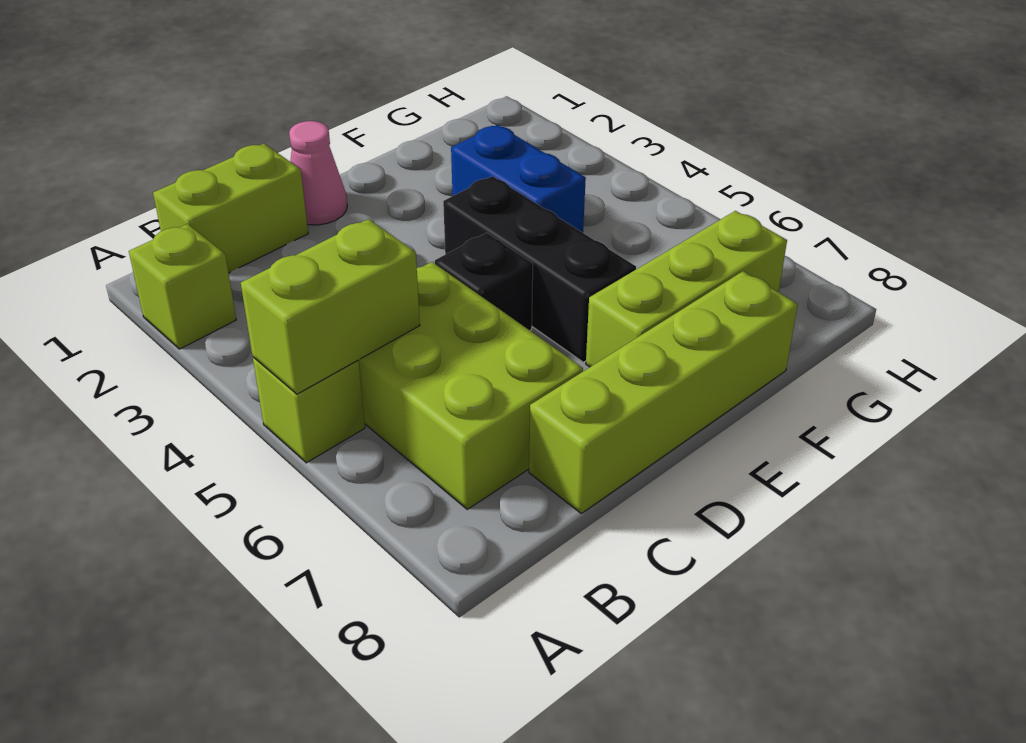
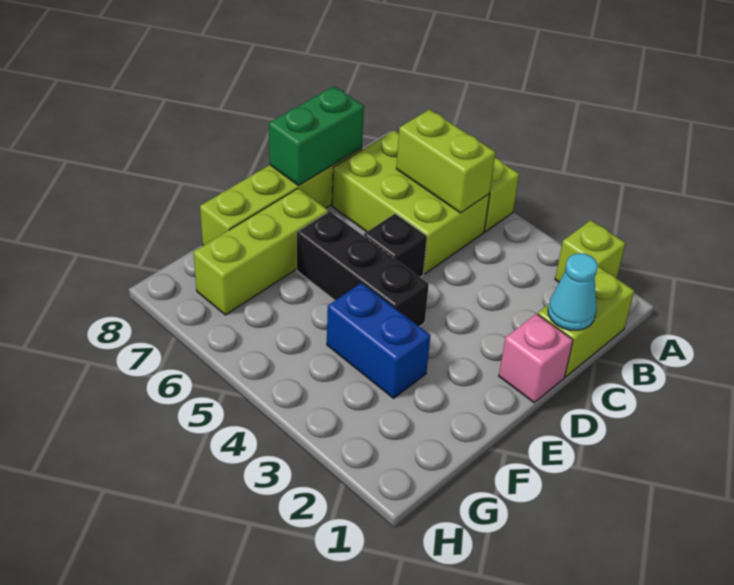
lime brick A5:B5 level 2 -> lime brick B5:B6 level 2
none -> cyan cone C1 level 2
none -> green brick C8:D8 level 2
pink cone D1 level 1 -> pink brick D1 level 1

